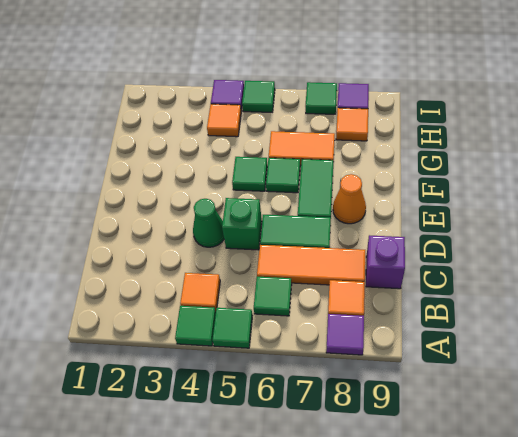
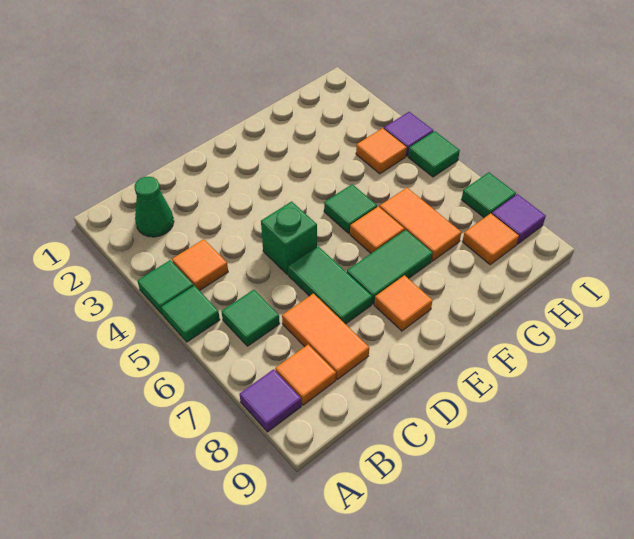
orange tile C6:C8 level 1 -> orange tile C7:C8 level 1
purple brick C9 level 1 -> none
green cone D4 level 1 -> green cone B2 level 1
orange cone E8 level 1 -> orange tile E8 level 1
green tile F6 level 1 -> orange tile F6 level 1

